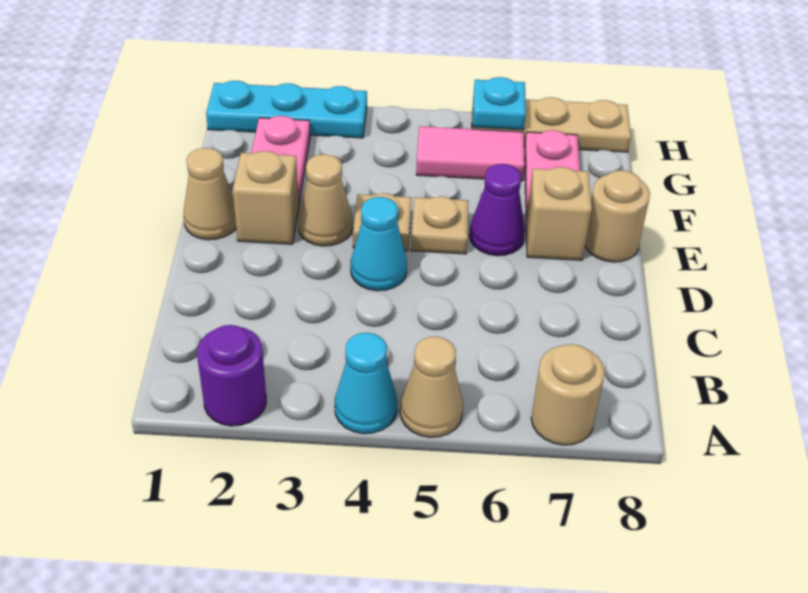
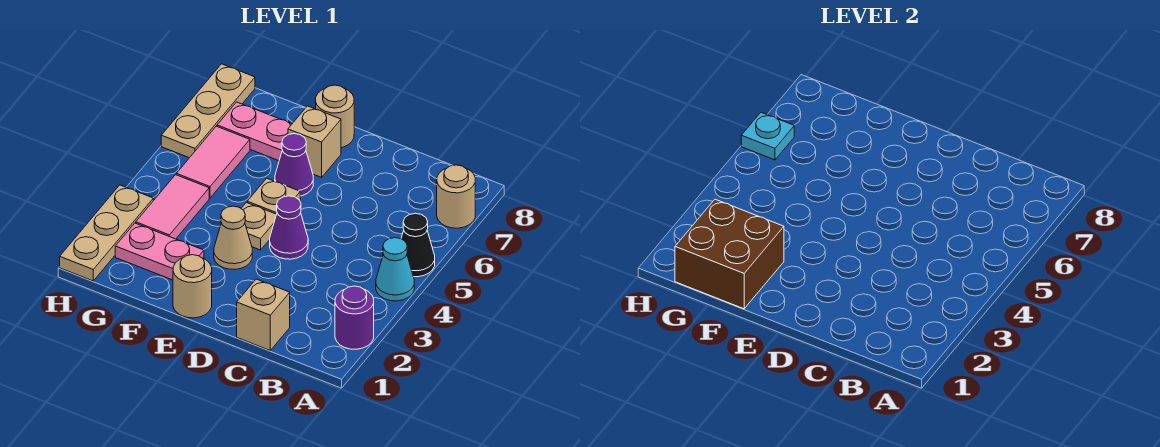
tan cone A5 level 1 -> black cone A5 level 1
cyan cone D4 level 1 -> purple cone D4 level 1
tan cone E1 level 1 -> tan round brick E1 level 1
tan brick E2 level 1 -> tan brick C1 level 1
none -> brown brick F1:G2 level 2
none -> pink tile G3:G4 level 1
cyan plate H1:H3 level 1 -> tan plate H1:H3 level 1

